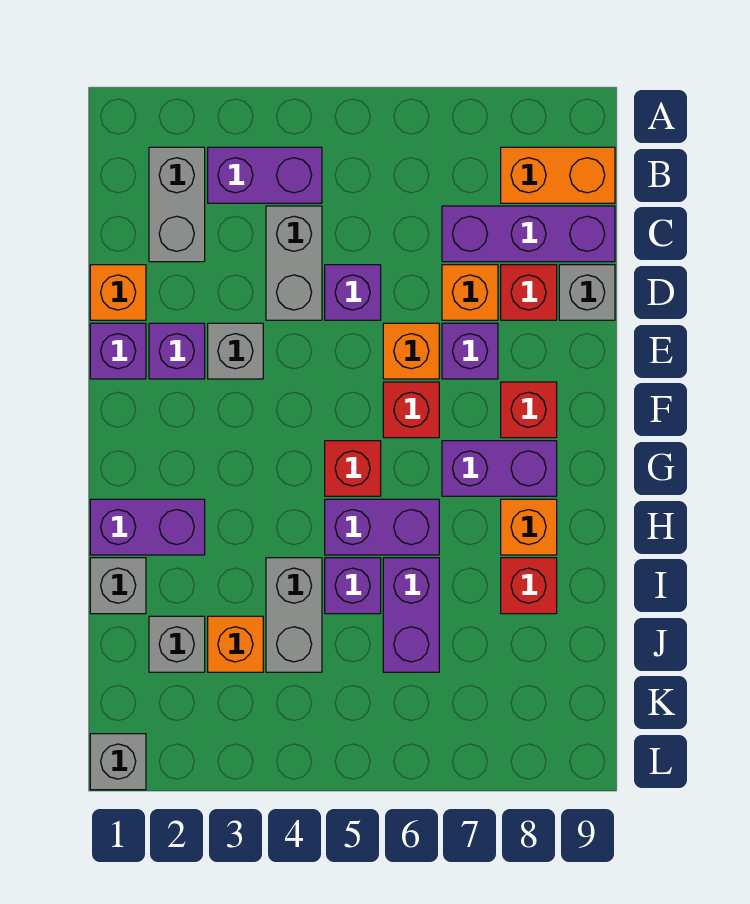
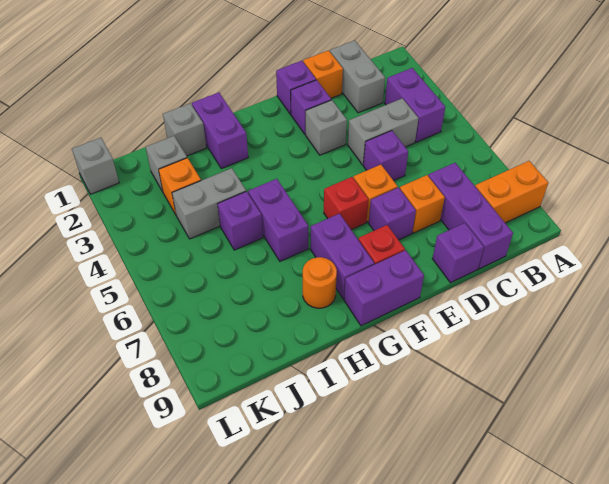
grey brick B2:C2 level 1 -> grey brick C1:C2 level 1
orange brick B8:B9 level 1 -> orange brick A8:B8 level 1
red brick D8 level 1 -> none
grey brick D9 level 1 -> purple brick D9 level 1
red brick G5 level 1 -> none
orange brick H8 level 1 -> orange round brick H8 level 1
purple brick I6:J6 level 1 -> purple brick F9:G9 level 1
red brick I8 level 1 -> none

